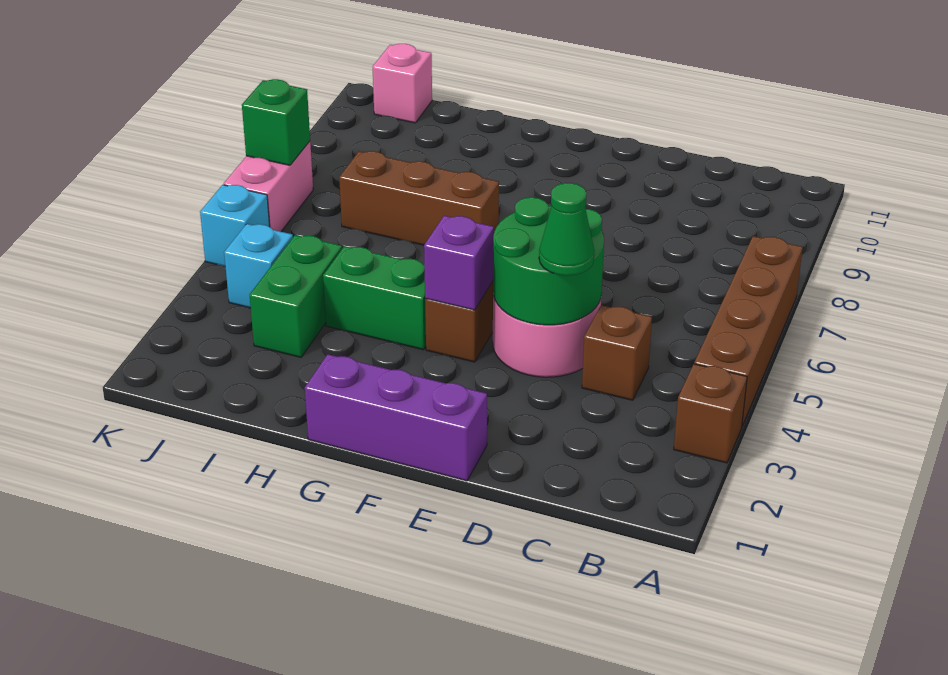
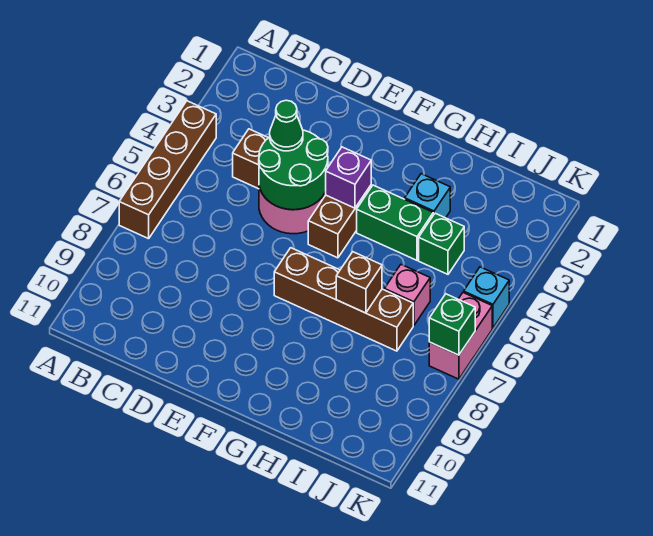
brown brick A3 level 1 -> brown brick H7 level 2
purple brick E1:G1 level 1 -> none
brown brick G7:I7 level 1 -> brown brick F7:I7 level 1
green brick I3:I4 level 1 -> green brick I4 level 1
cyan brick J4 level 1 -> cyan brick H3 level 1
pink brick J11 level 1 -> pink brick I6 level 1

